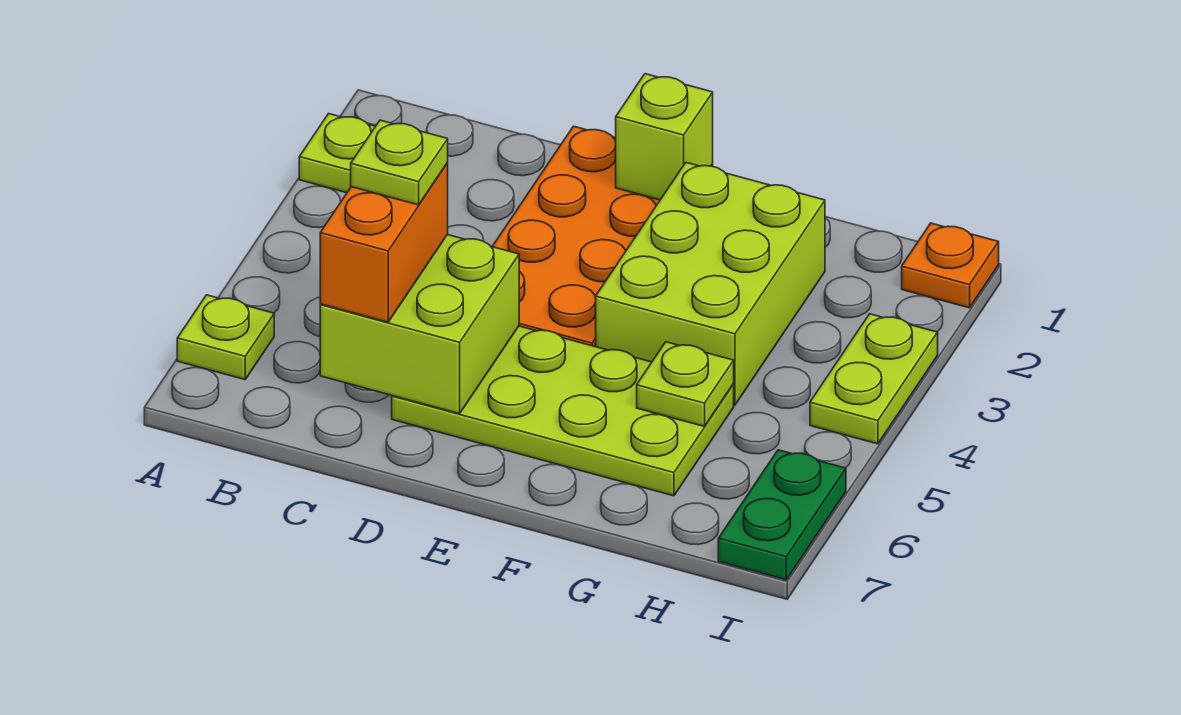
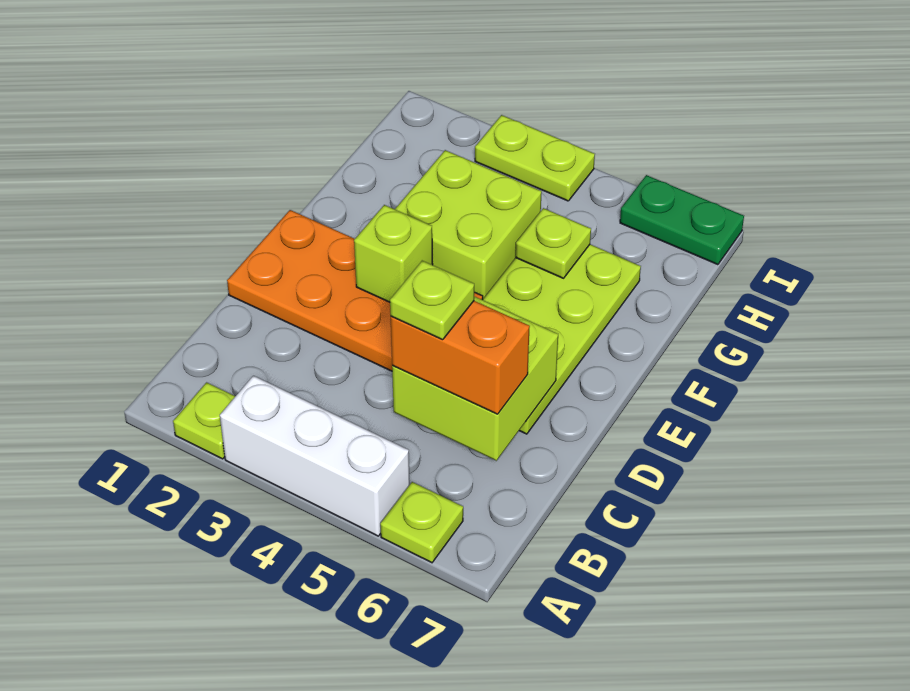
none -> white brick A3:A5 level 1
lime brick E1 level 2 -> lime brick E3 level 2
lime brick F2:G4 level 1 -> lime brick F3:G4 level 1
orange plate I1 level 1 -> none

